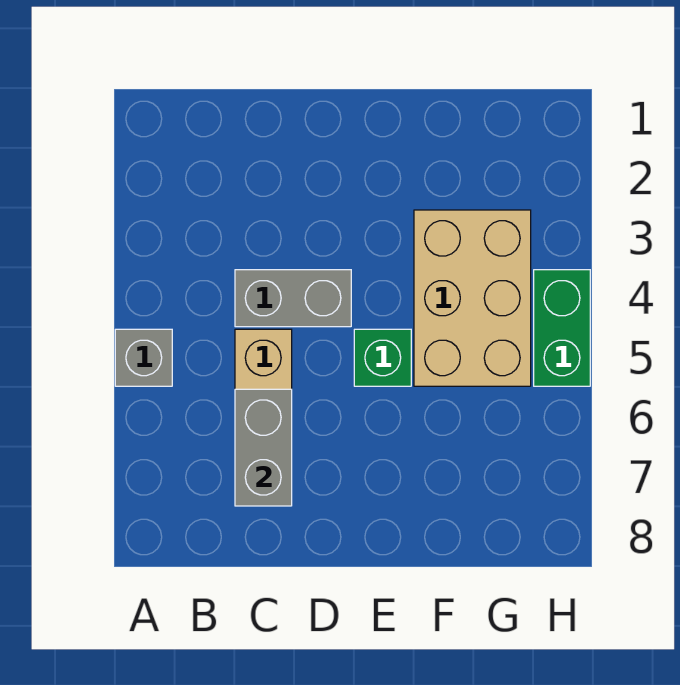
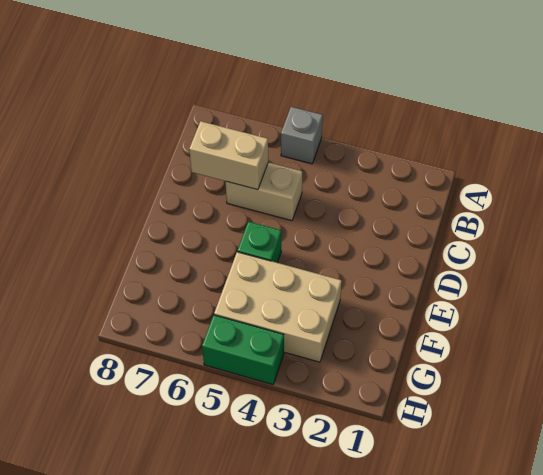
grey brick C4:D4 level 1 -> none
grey brick C6:C7 level 2 -> tan brick C6:C7 level 2

